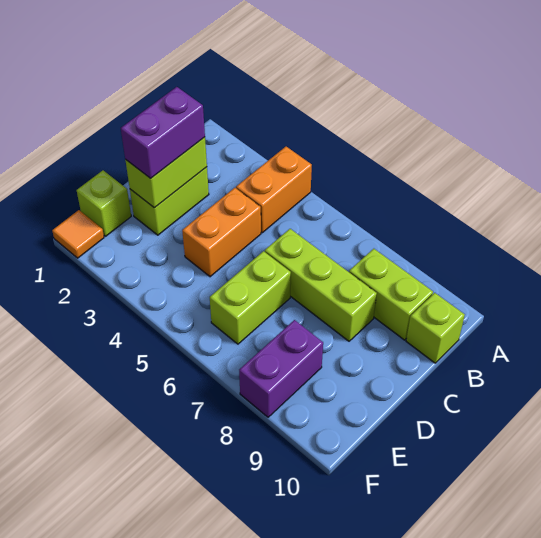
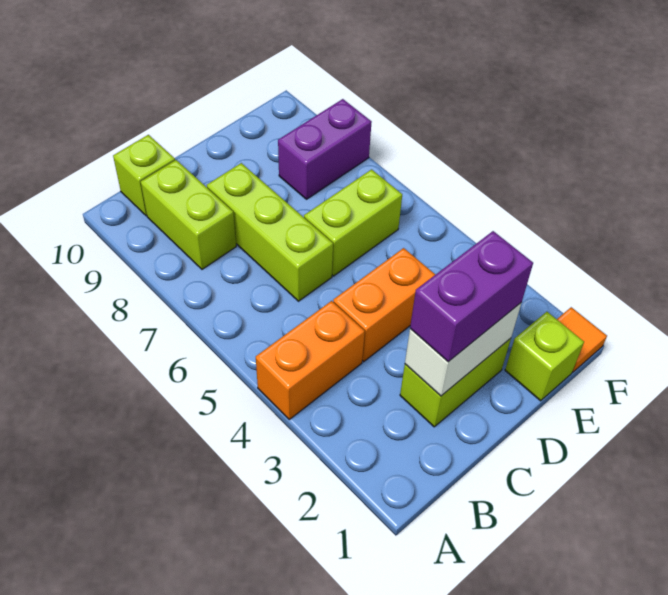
lime brick C2:D2 level 2 -> white brick C2:D2 level 2

